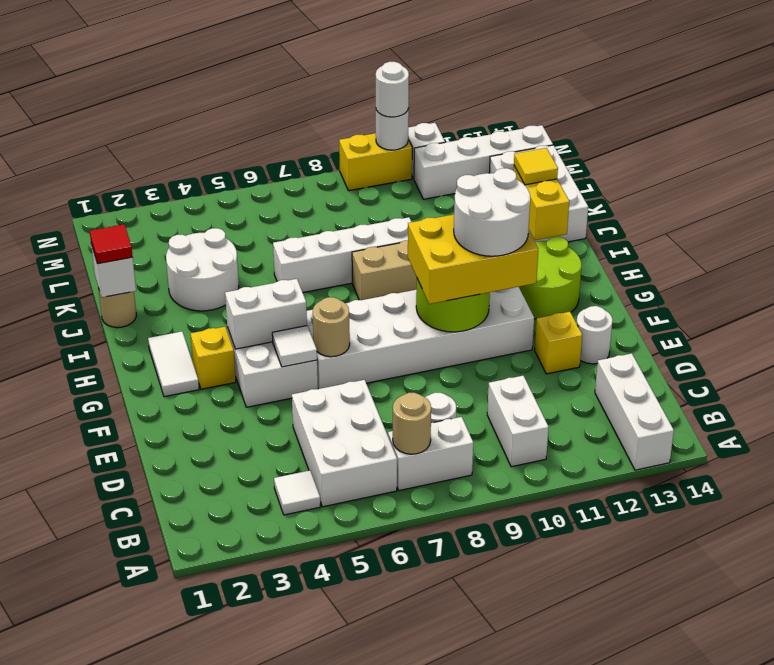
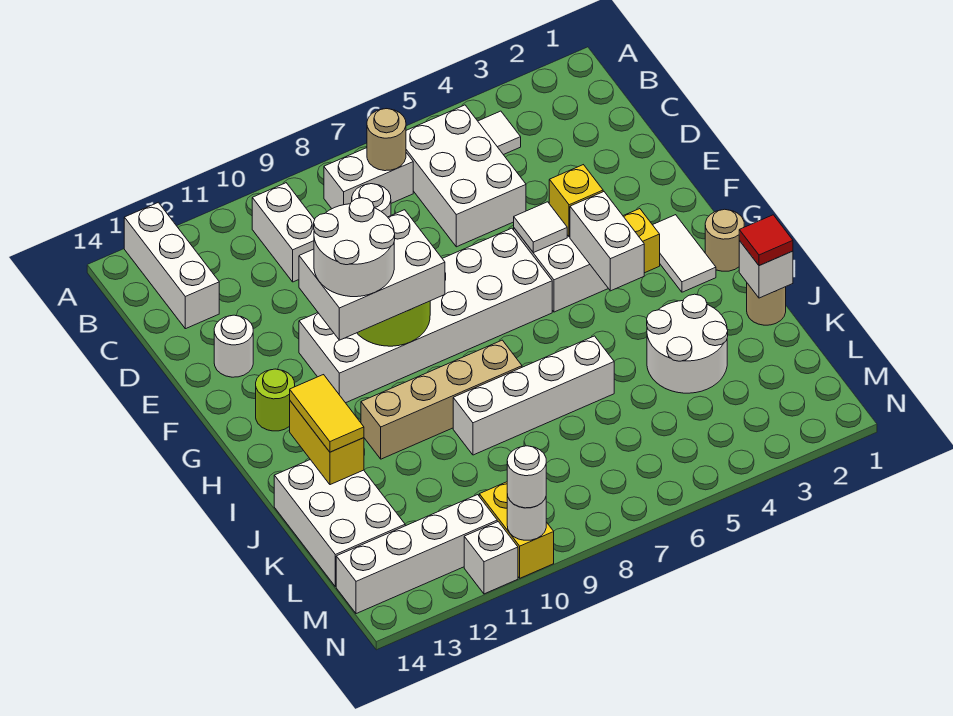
yellow brick E12 level 1 -> yellow brick F4 level 2
tan round brick F6 level 2 -> tan round brick H1 level 1
yellow brick F9:G11 level 3 -> white brick F9:G11 level 3
white brick G4:G5 level 2 -> white brick G4:H4 level 2
lime round brick G12:H13 level 1 -> lime round brick G13 level 1
yellow tile J13 level 3 -> yellow tile I13:J13 level 3
yellow brick N9:N10 level 1 -> yellow brick M10:N10 level 1

